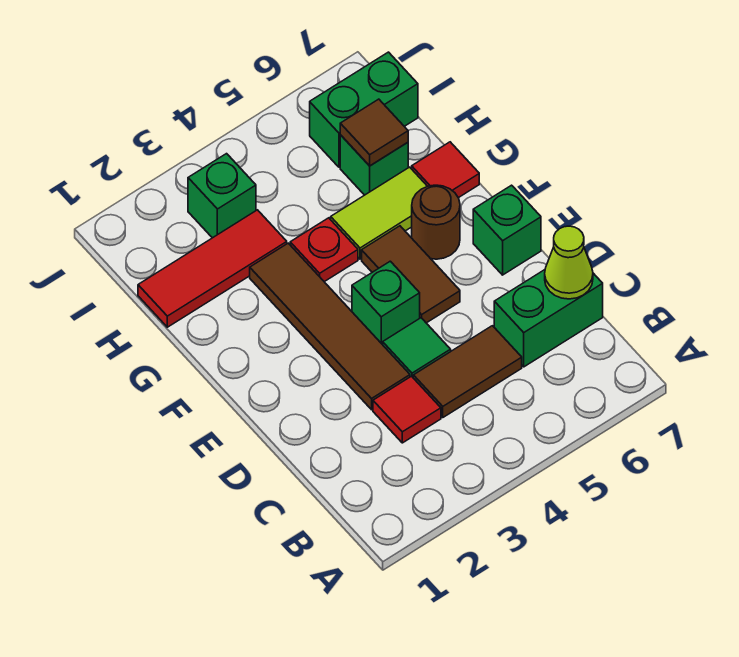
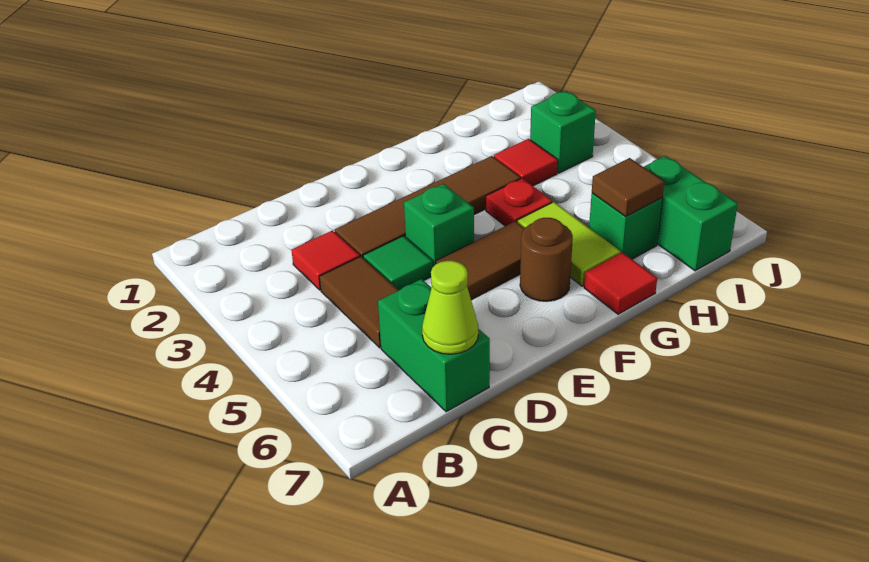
green brick E7 level 1 -> none
red tile H1:H3 level 1 -> red tile H3 level 1

